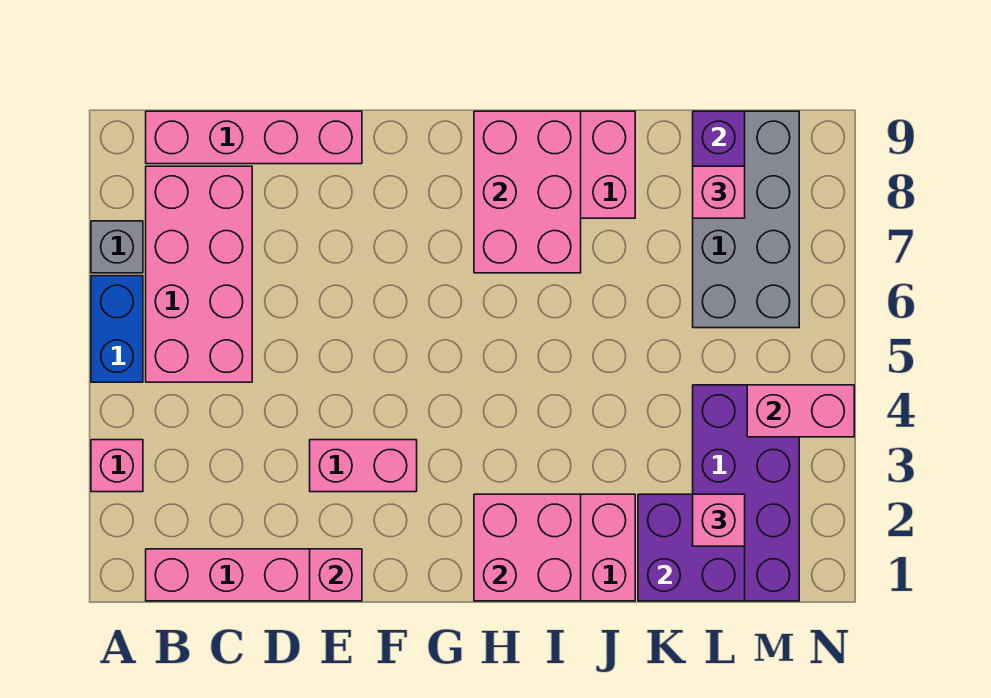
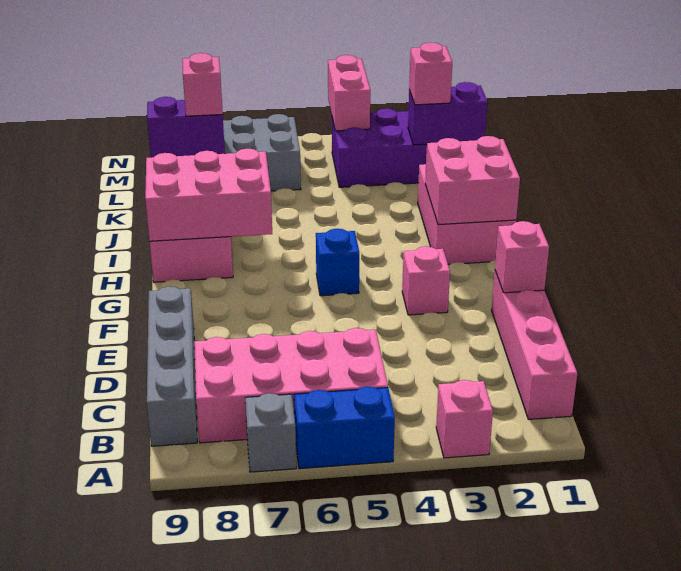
pink brick B9:E9 level 1 -> grey brick B9:E9 level 1
pink brick E3:F3 level 1 -> pink brick F3 level 1
none -> blue brick G5 level 1
purple brick K1:L2 level 2 -> purple brick L1:L2 level 2

